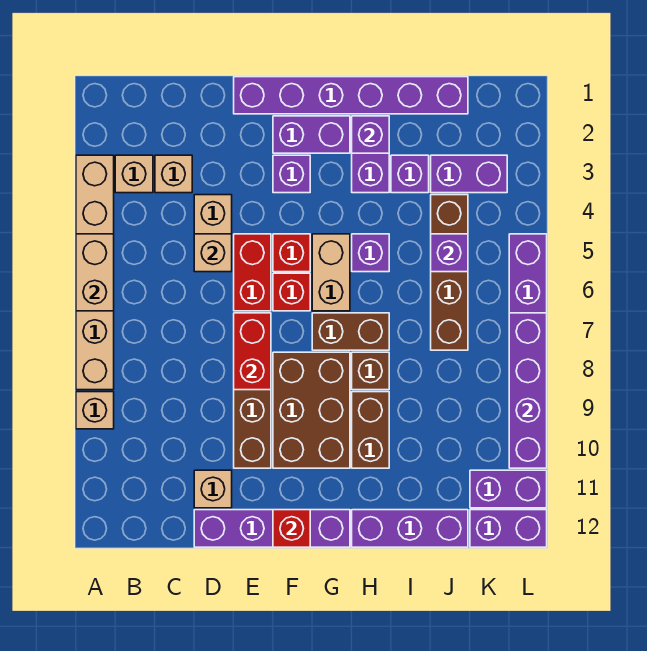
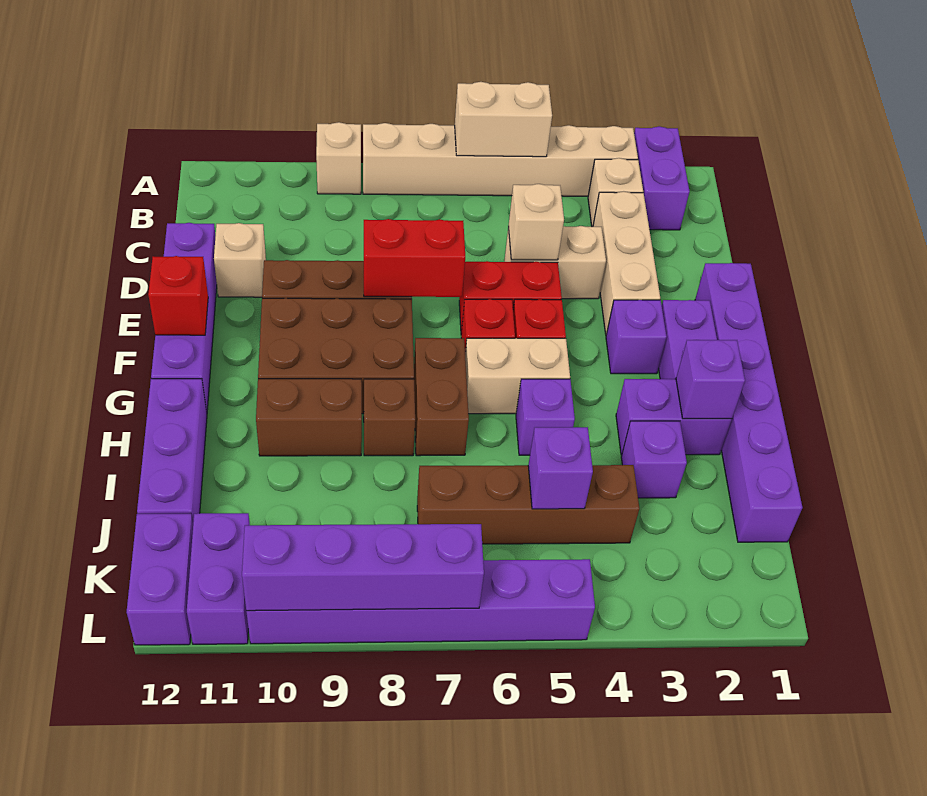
tan brick C3 level 1 -> tan brick C3:E3 level 1
purple brick J3:K3 level 1 -> purple brick A2:B2 level 1

